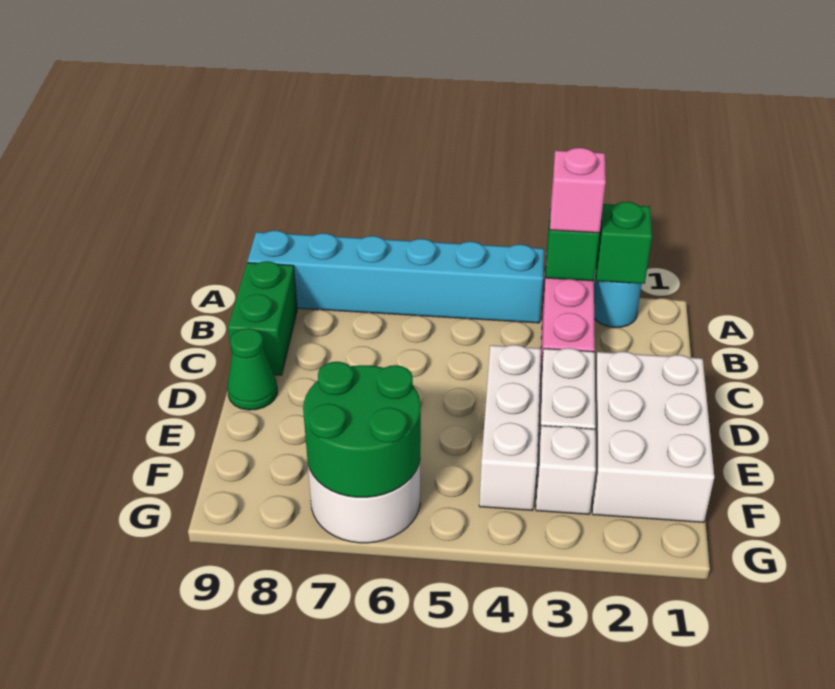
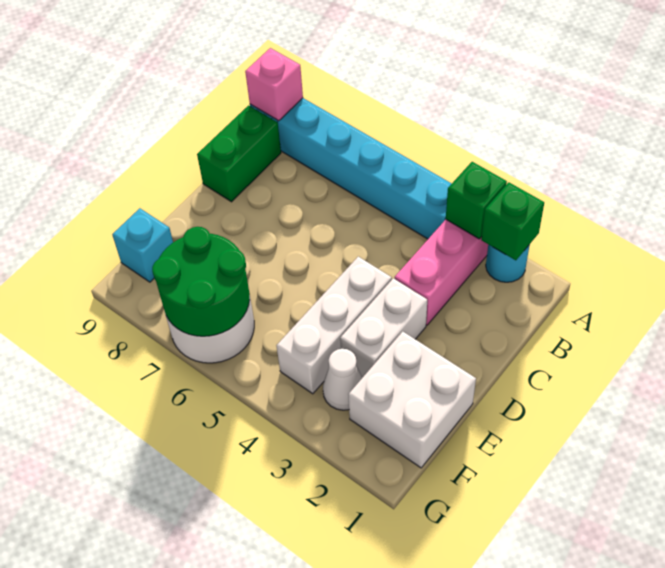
pink brick A3 level 3 -> pink brick A9 level 2
white brick D1:F2 level 1 -> white brick E1:F2 level 1
green cone D9 level 1 -> none
white brick F3 level 1 -> white cone F3 level 1
none -> cyan brick F9 level 1

